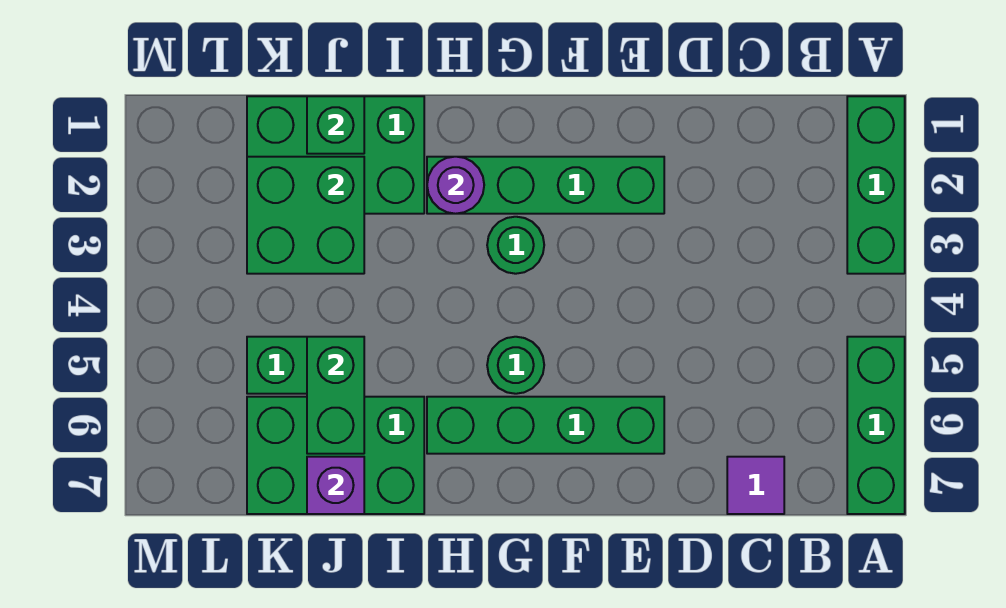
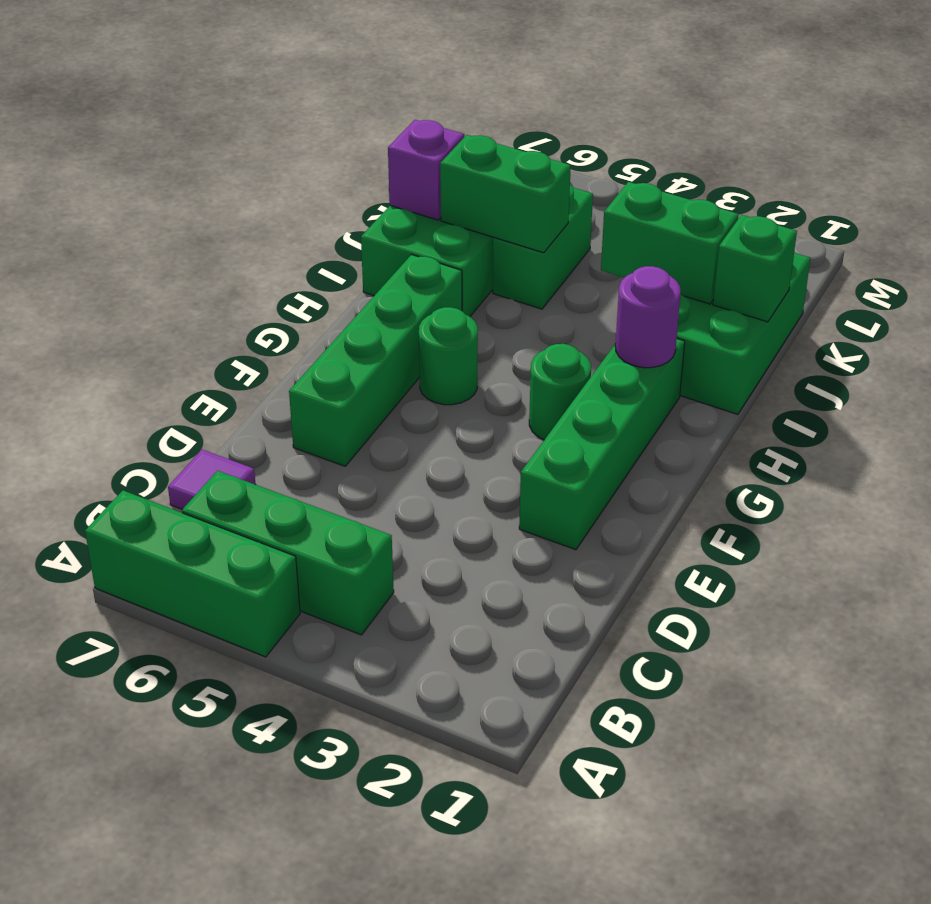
green brick A1:A3 level 1 -> green brick B4:B6 level 1
green brick J2:K3 level 2 -> green brick J2:J3 level 2

